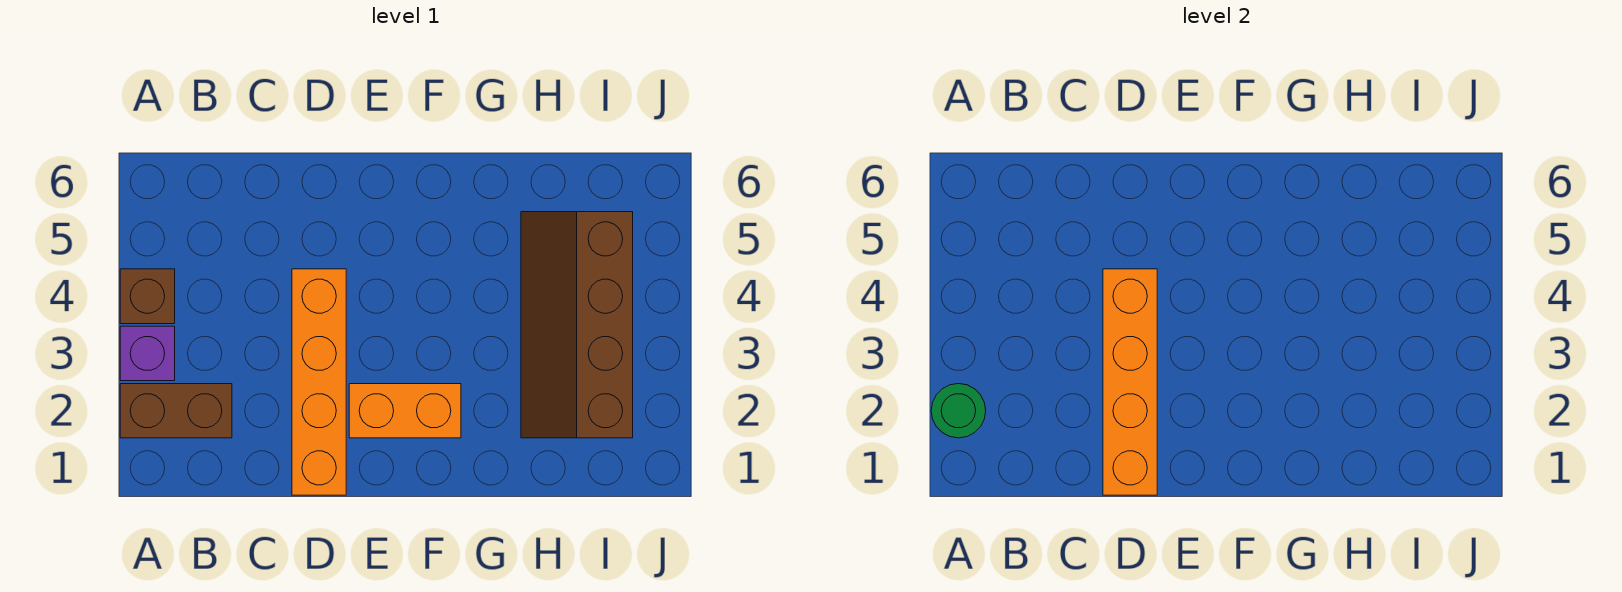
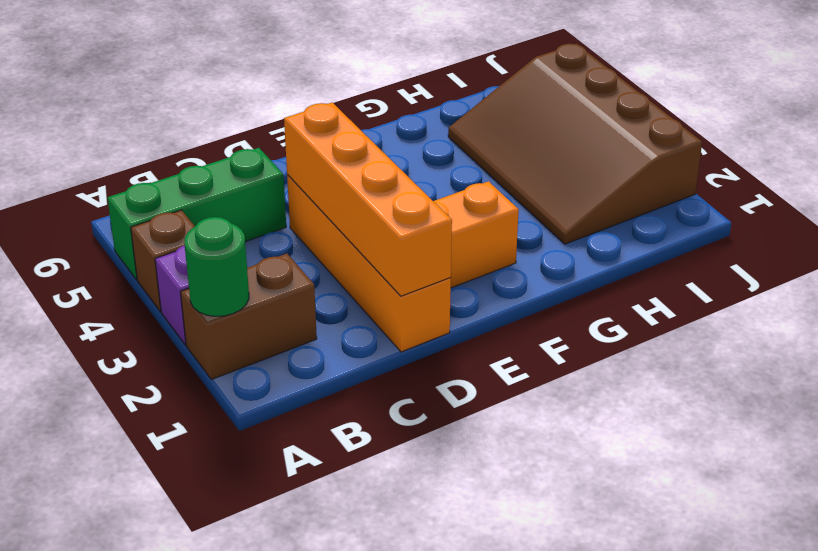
none -> green brick A5:C5 level 1
brown slope H2:I5 level 1 top I -> brown slope H2:J5 level 1 top J

